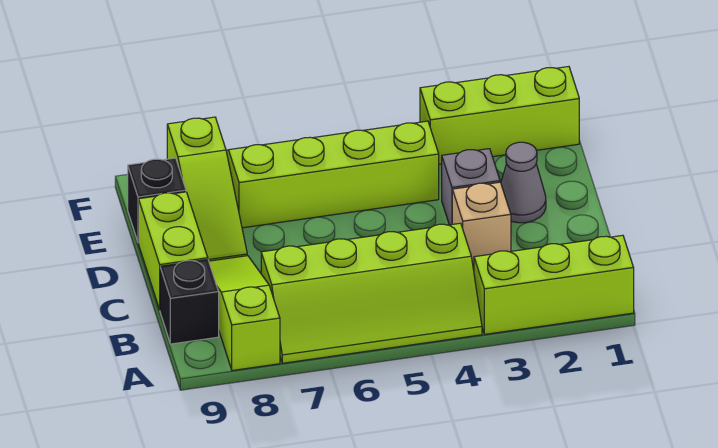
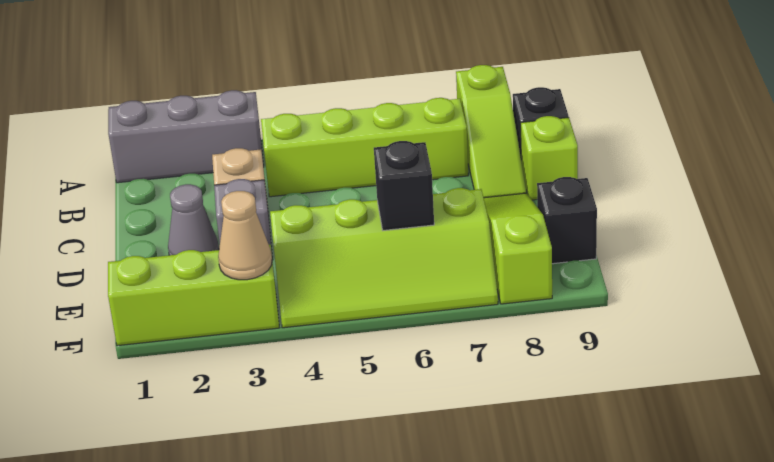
lime brick A1:A3 level 1 -> grey brick A1:A3 level 1
lime brick C9:D9 level 1 -> lime brick C9 level 1
none -> black brick E6 level 2
none -> tan cone F3 level 2

